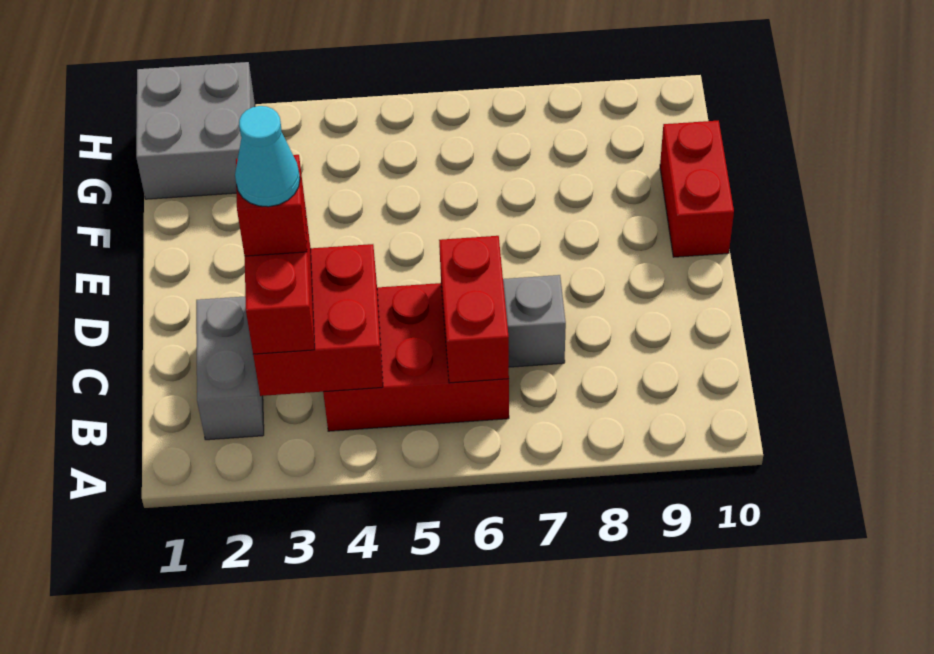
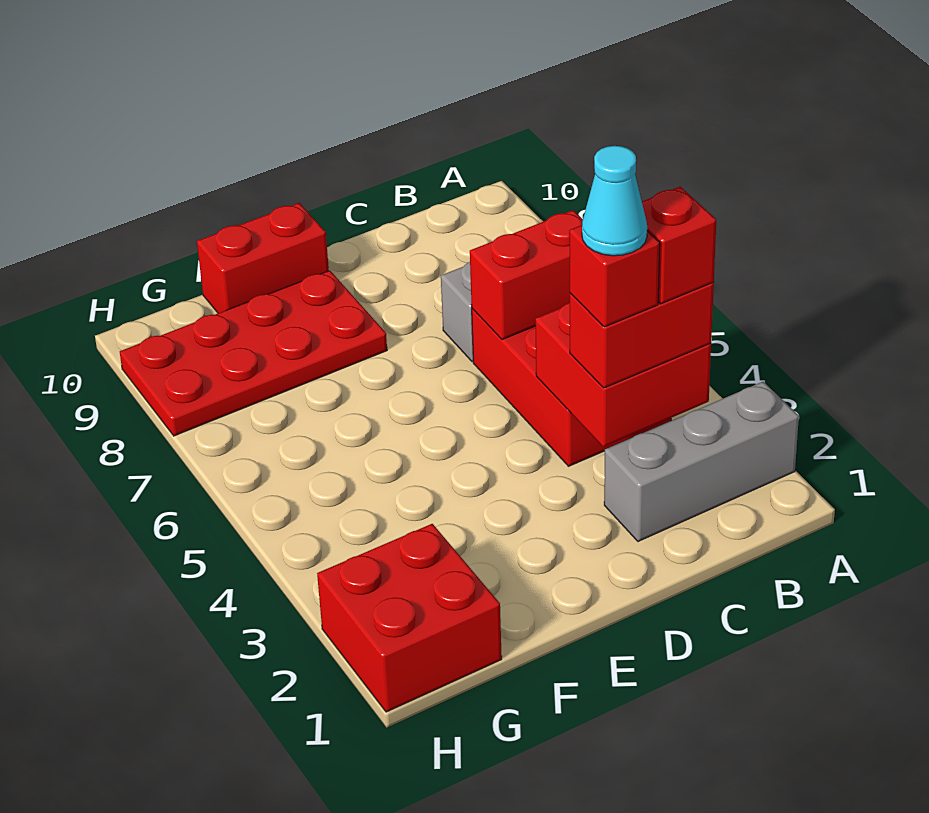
grey brick B2:C2 level 1 -> grey brick A2:C2 level 1
none -> red brick B3 level 4
none -> red plate E8:H9 level 1
grey brick G1:H2 level 1 -> red brick G1:H2 level 1

